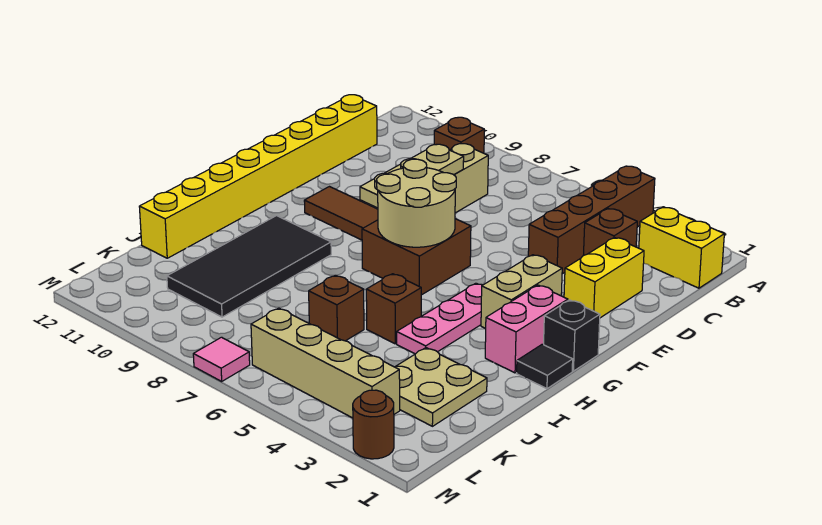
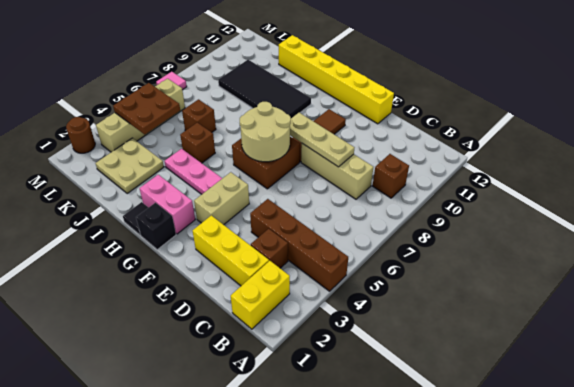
yellow brick C12:J12 level 1 -> yellow brick E12:J12 level 1
yellow brick D2:E2 level 1 -> yellow brick C2:E2 level 1
tan brick F3:G3 level 1 -> tan brick F3:F4 level 1
none -> brown plate K4:L5 level 2

